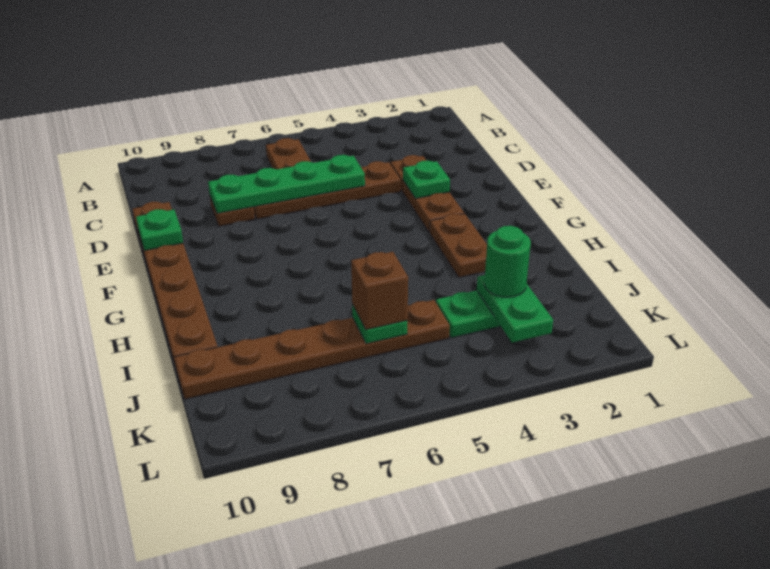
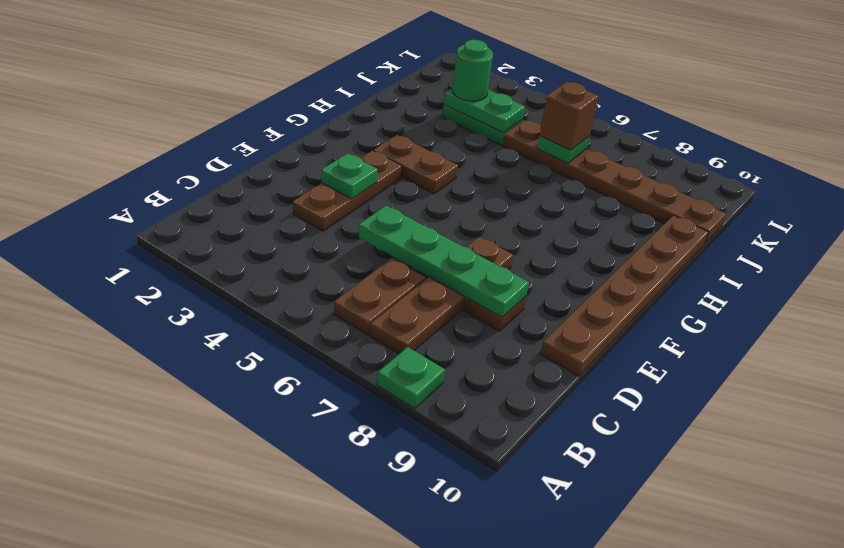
brown plate D4:D7 level 1 -> brown plate B7:E7 level 1
green plate E10 level 2 -> green plate A8 level 1
brown plate G3:H3 level 1 -> brown plate G3:G4 level 1
green plate J3:K3 level 2 -> green plate J3:J4 level 2

